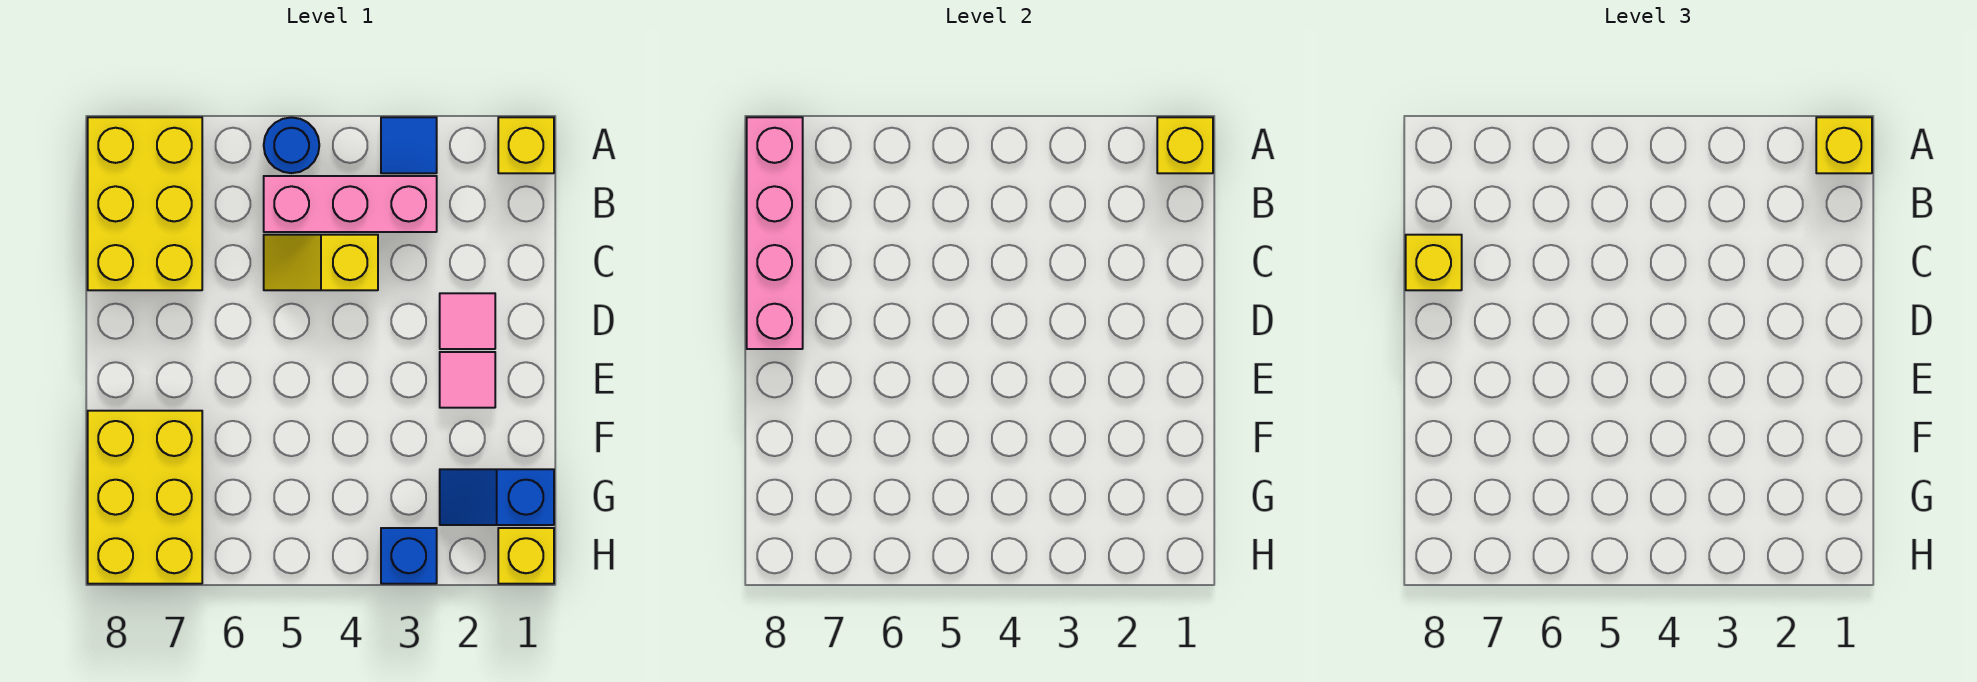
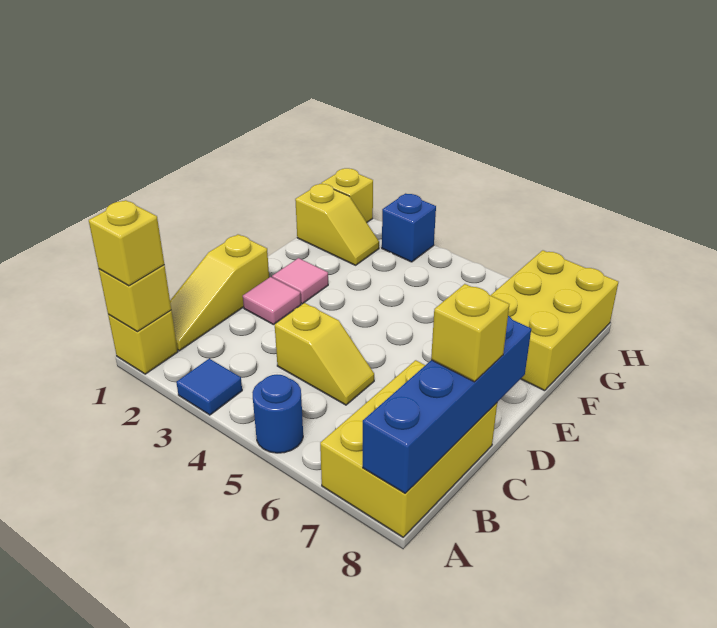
pink brick A8:D8 level 2 -> blue brick A8:D8 level 2
none -> yellow slope B1:D1 level 1 top D
pink brick B3:B5 level 1 -> none
blue slope G1:G2 level 1 top 1 -> yellow slope G1:G2 level 1 top 1

